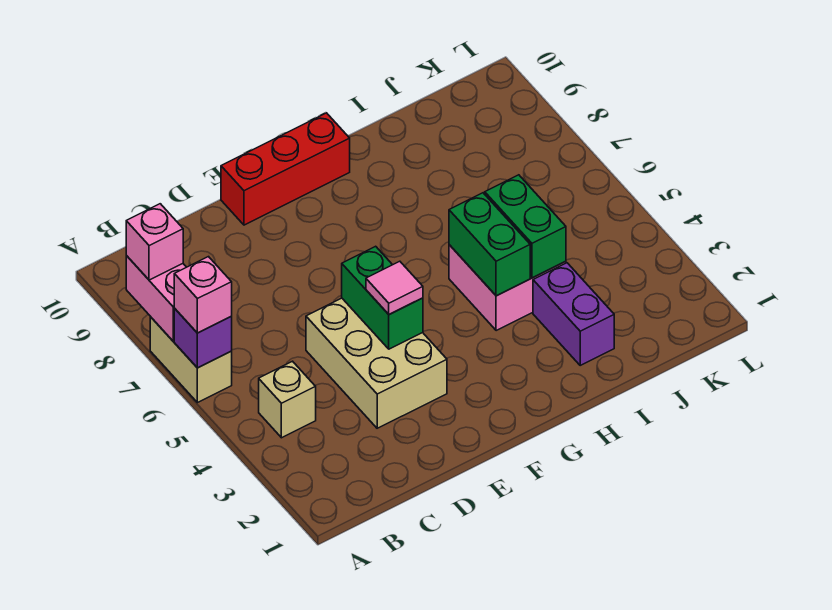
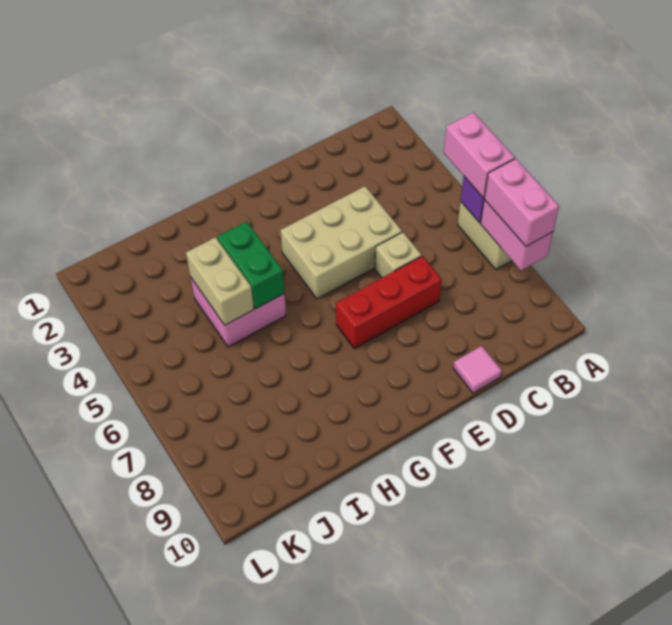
pink brick A6 level 3 -> pink brick A5:A6 level 3
pink brick A8 level 3 -> pink brick A7:A8 level 3
tan brick B4 level 1 -> tan brick D6 level 1
tan brick D3:E5 level 1 -> tan brick D4:F5 level 1
green brick E4:E5 level 2 -> none
pink tile E4 level 3 -> pink tile D10 level 1
red brick E10:G10 level 1 -> red brick D7:F7 level 1
purple brick I2:I3 level 1 -> none
green brick I4:I5 level 2 -> tan brick I4:I5 level 2

